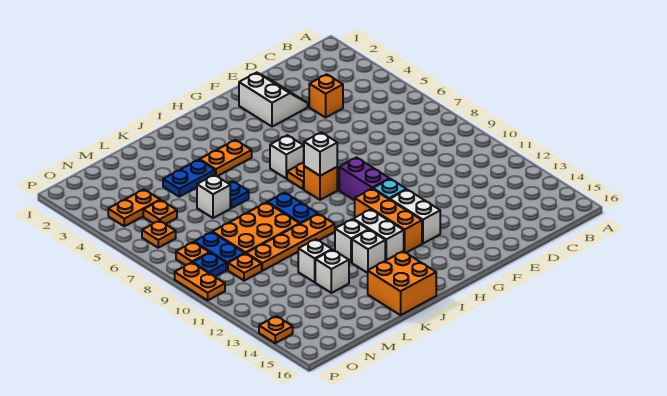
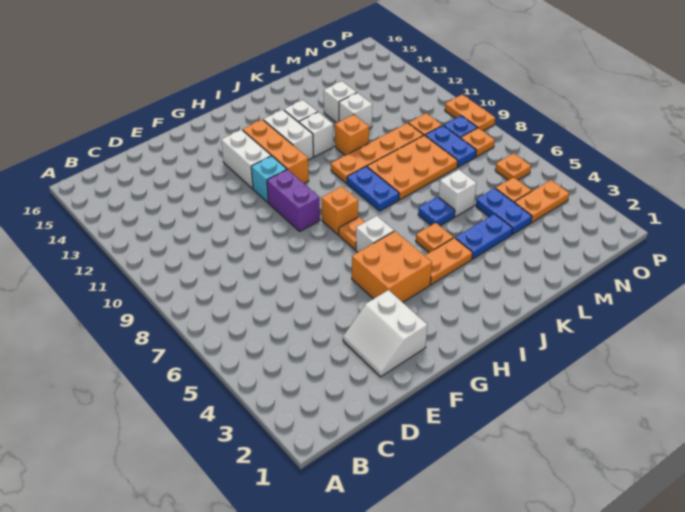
orange brick D4 level 1 -> orange brick K11 level 1
white brick H8 level 2 -> none
orange brick J15:K16 level 1 -> orange brick G4:H5 level 1
none -> blue plate M4:M5 level 1
orange plate P14 level 1 -> orange plate J5 level 1

